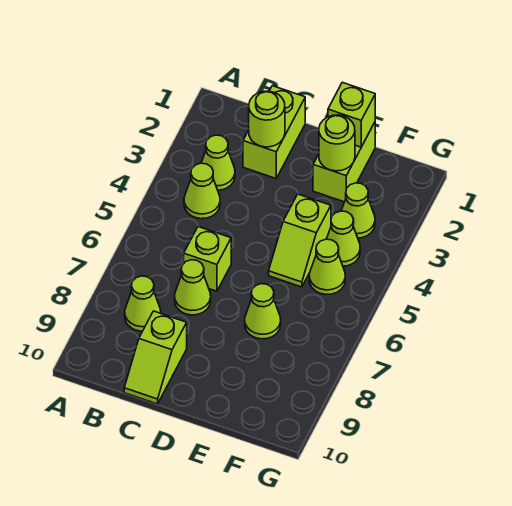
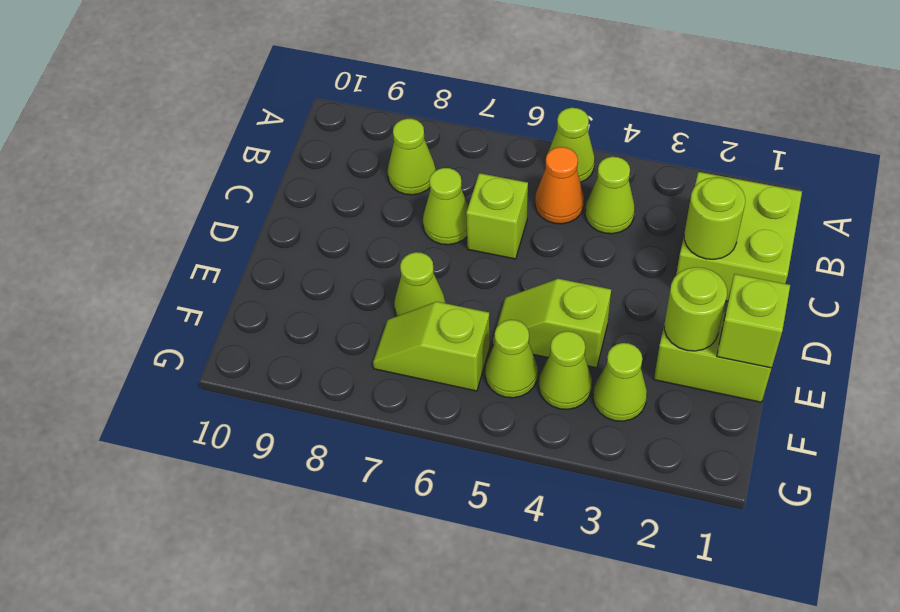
lime cone B3 level 1 -> lime cone A5 level 1
none -> orange cone B5 level 1
lime brick C1:C2 level 1 -> lime brick B1:C2 level 1
lime slope C9:C10 level 1 top 9 -> lime slope F6:F7 level 1 top 6

